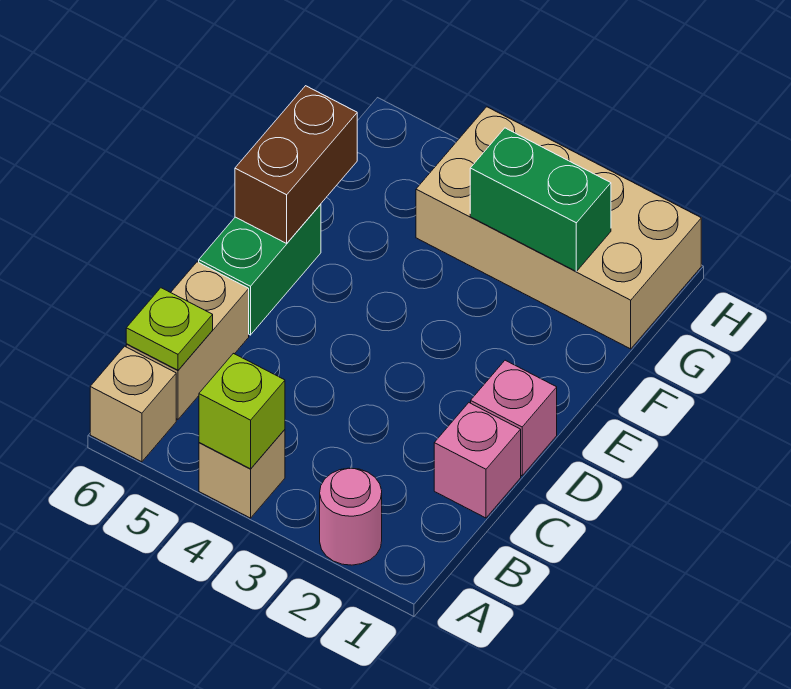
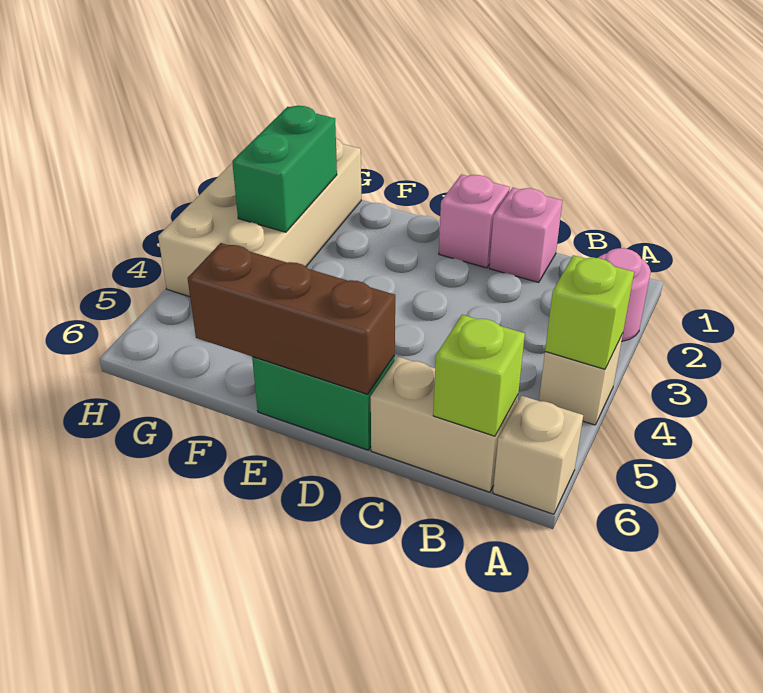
lime plate B6 level 2 -> lime brick B6 level 2
brown brick E6:F6 level 2 -> brown brick D6:F6 level 2

